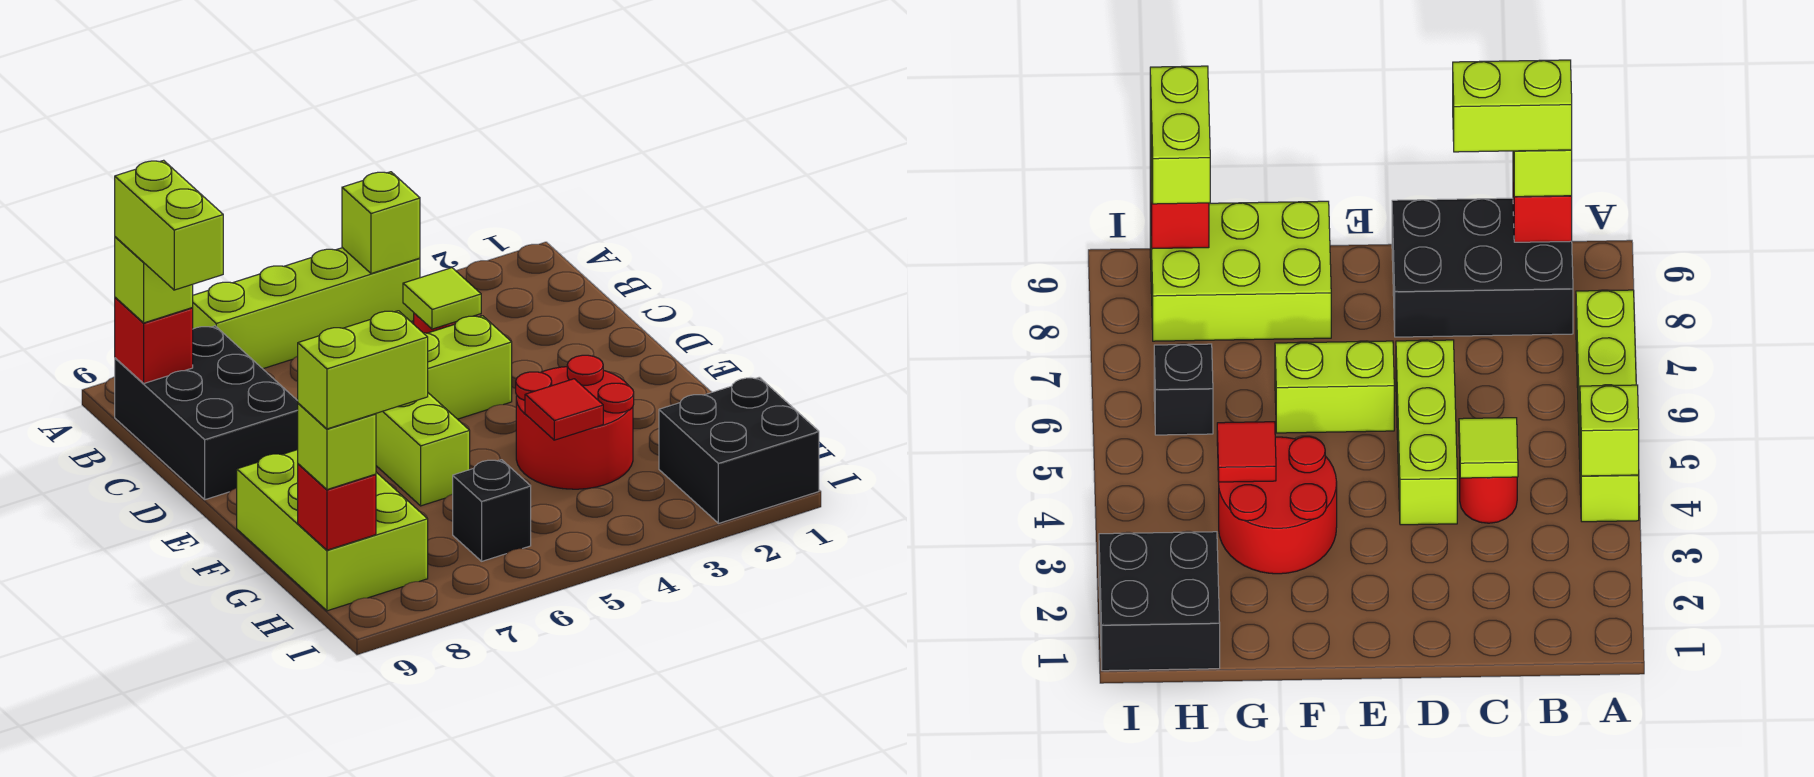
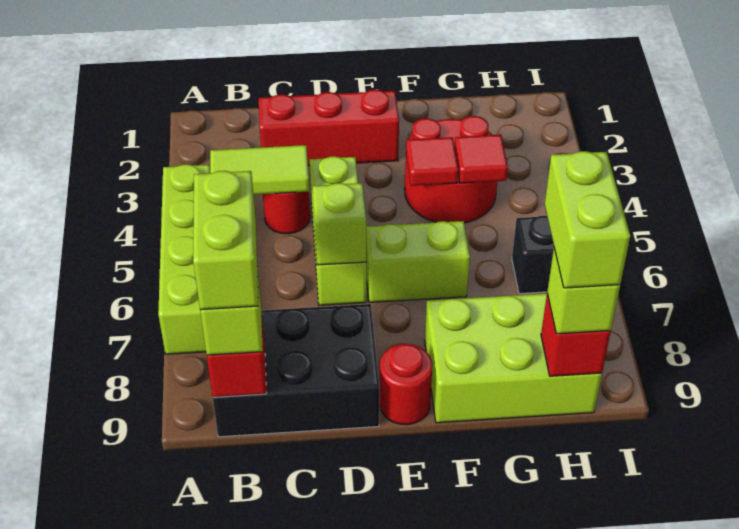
lime brick A4 level 2 -> lime brick D6 level 2
lime brick B9:C9 level 4 -> lime brick B8:B9 level 4
none -> red brick C2:E2 level 1
lime tile C4 level 2 -> lime tile B4:C4 level 2
none -> red round brick E9 level 1
none -> red tile F4 level 2
black brick H1:I2 level 1 -> none

